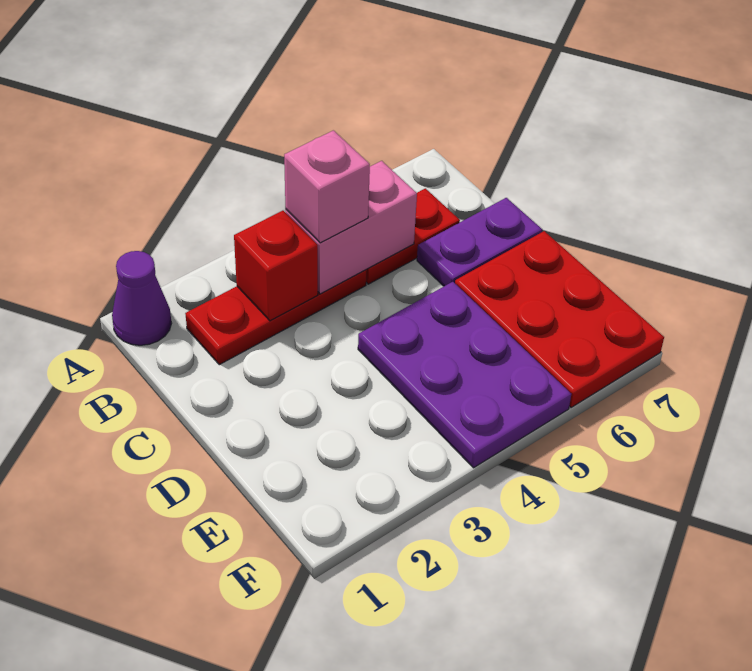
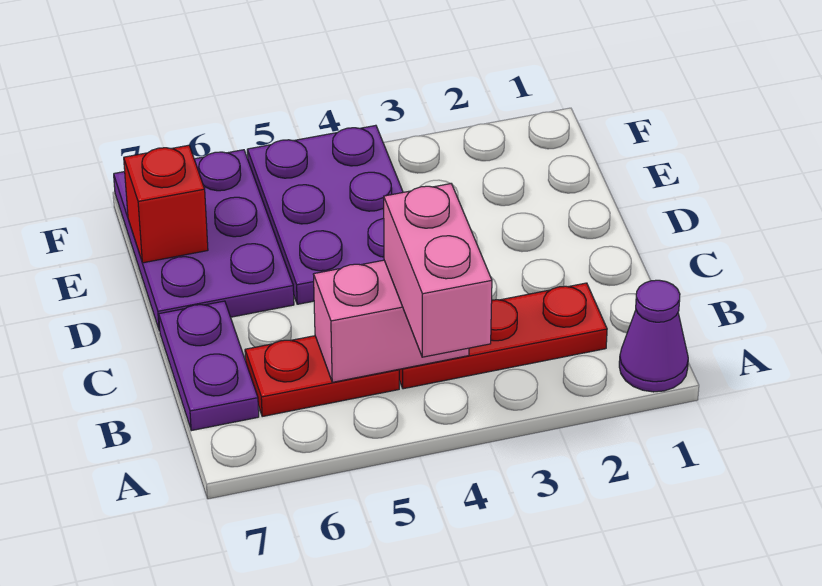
red brick B3 level 2 -> red brick E7 level 2
pink brick B4 level 3 -> pink brick A4:B4 level 3
purple plate C6:C7 level 1 -> purple plate B7:C7 level 1
red plate D6:F7 level 1 -> purple plate D6:F7 level 1

